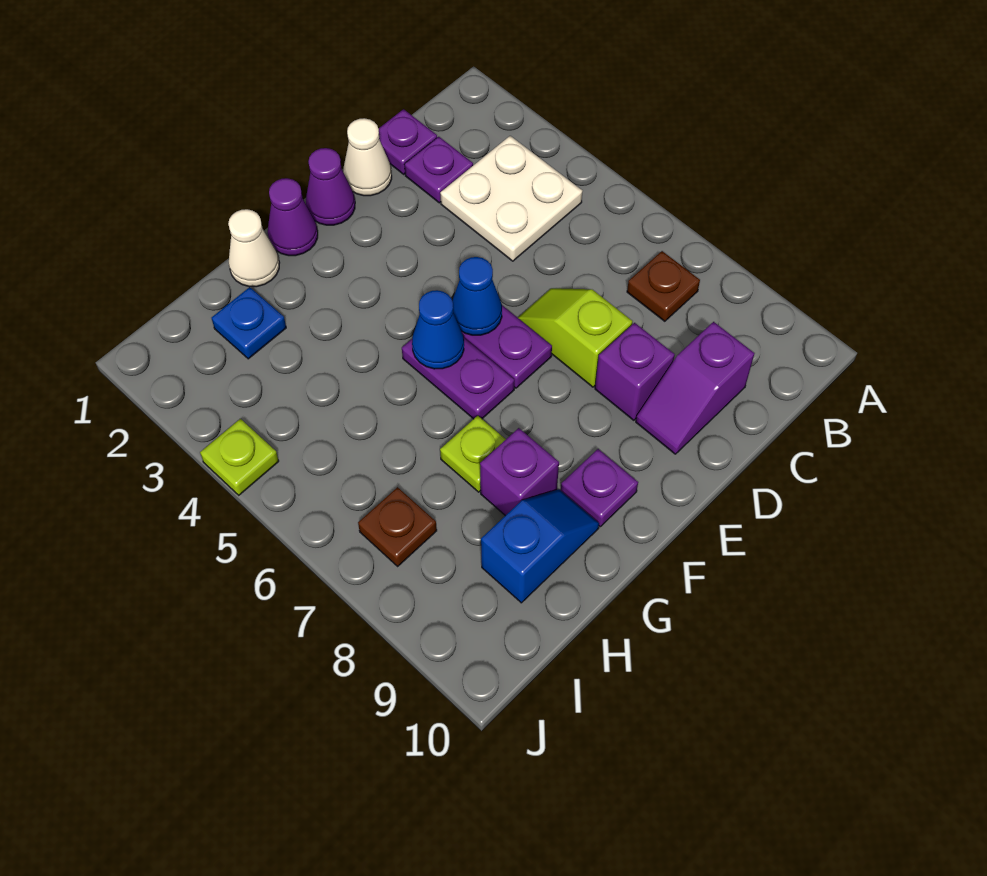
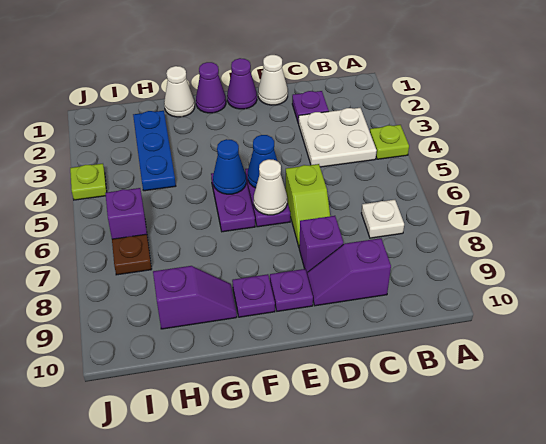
brown plate B7 level 1 -> white plate B7 level 1
purple plate C1 level 1 -> purple plate E9 level 1
lime slope D6:D7 level 1 top 7 -> lime slope D6:D7 level 1 top 6
none -> white cone E6 level 2
lime plate G7 level 1 -> lime plate A4 level 1
purple brick G8 level 1 -> purple brick I6 level 1
blue slope G9:H9 level 1 top H -> purple slope G9:H9 level 1 top H
blue plate H2 level 1 -> blue plate H2:H4 level 1

